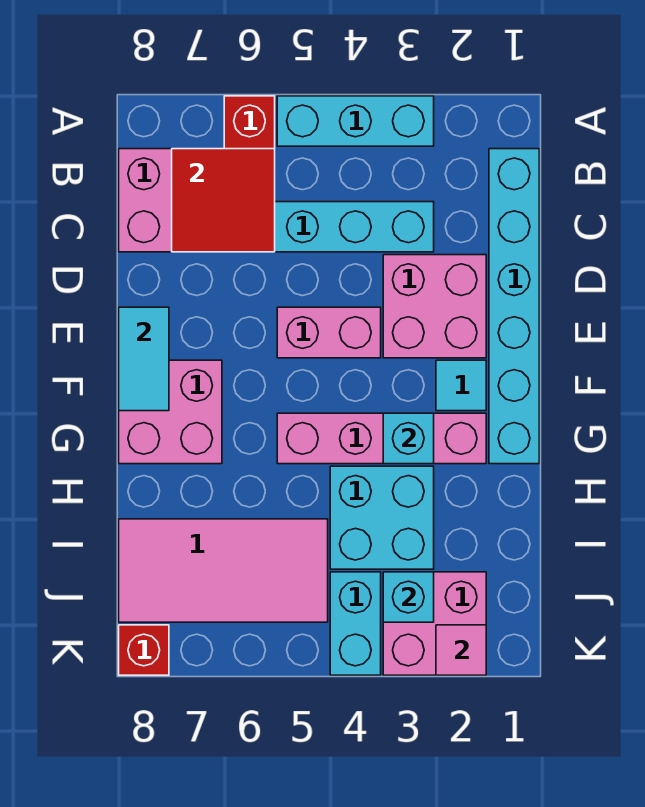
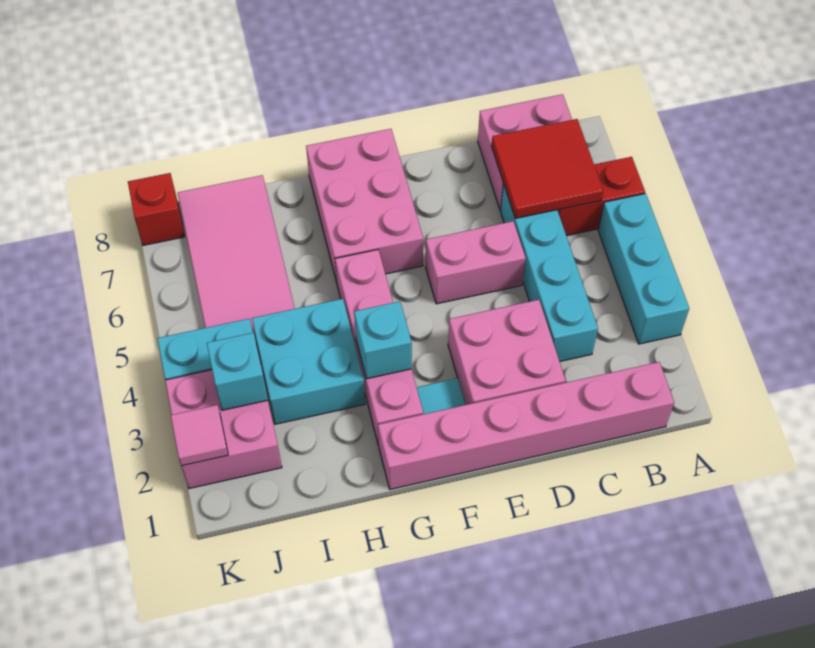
cyan brick B1:G1 level 1 -> pink brick B1:G1 level 1
pink brick E4:E5 level 1 -> pink brick D5:E5 level 1
cyan tile E8:F8 level 2 -> none
pink brick F7:G8 level 1 -> pink brick F6:G8 level 1

